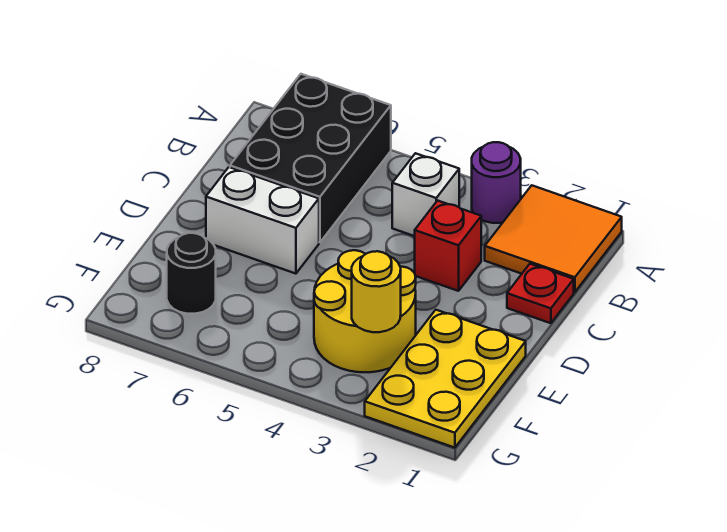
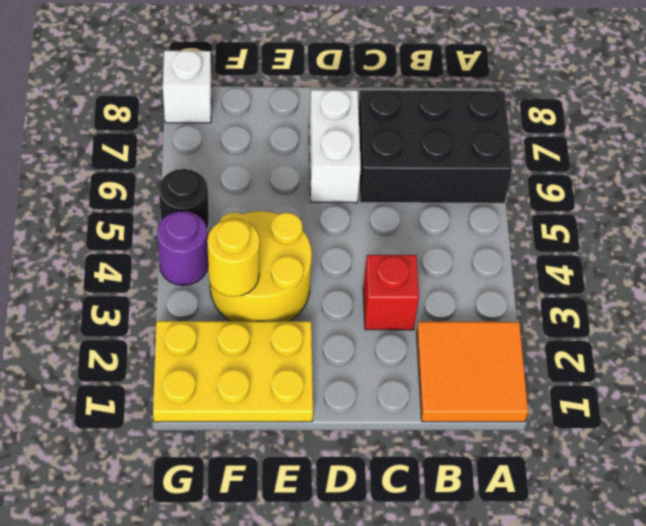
purple round brick A3 level 1 -> purple round brick G4 level 1
white brick B4 level 1 -> white brick G8 level 1
red plate C1 level 1 -> none
black round brick F7 level 1 -> black round brick G5 level 1

